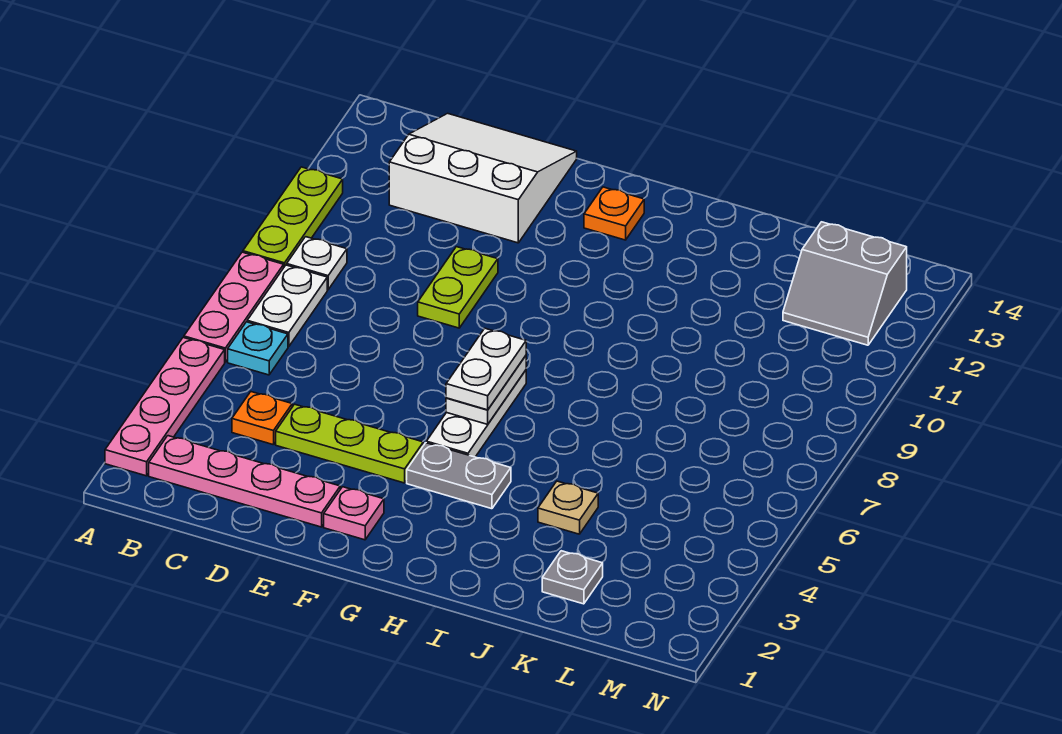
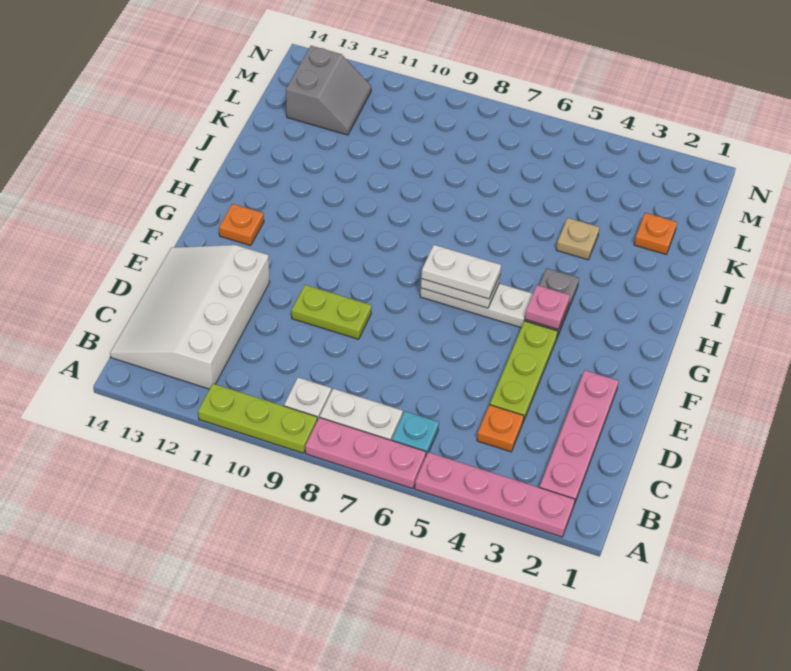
white slope C12:E14 level 1 top 12 -> white slope B12:E14 level 1 top 12
pink plate F2 level 1 -> pink plate G4 level 2
grey plate K2 level 1 -> orange plate K2 level 1

